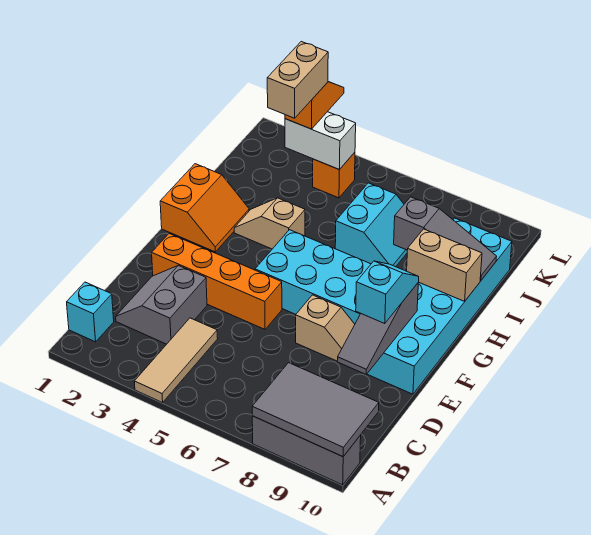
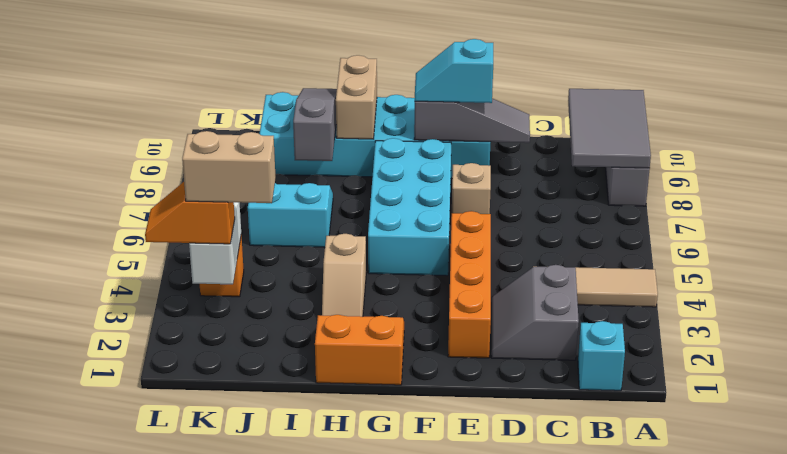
grey slope C2:D3 level 1 top 3 -> grey slope C2:D3 level 1 top C

